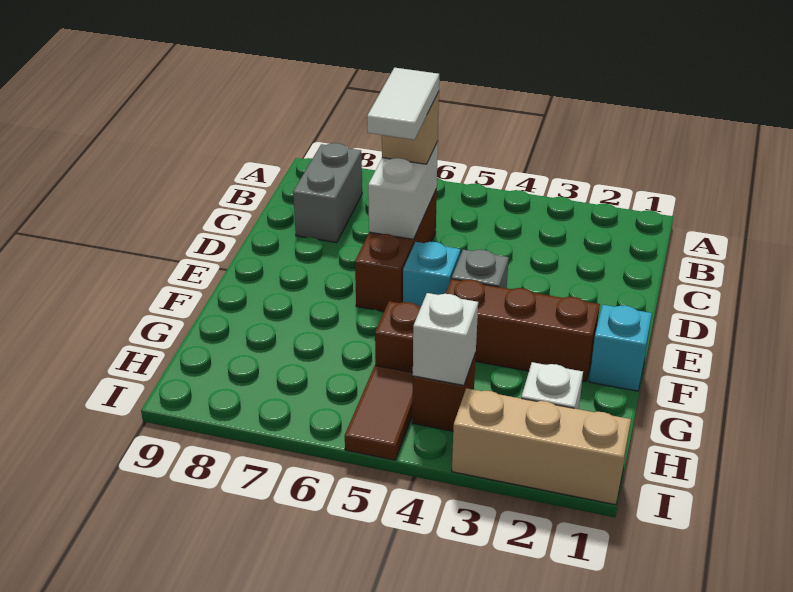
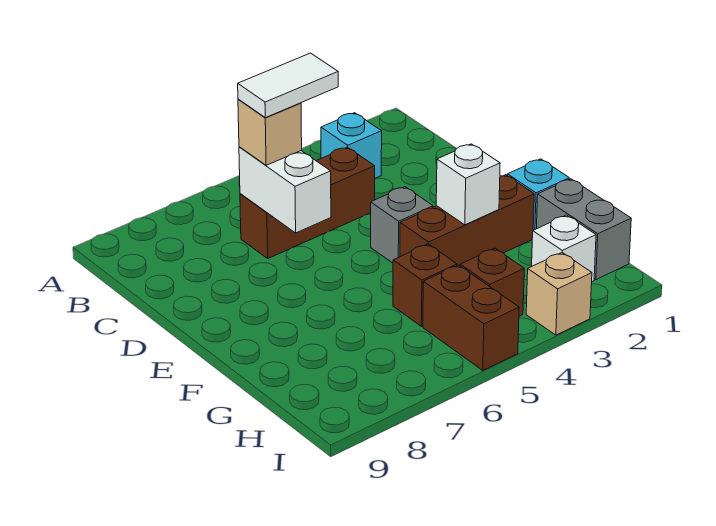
grey brick B8:C8 level 1 -> grey brick G1:H1 level 1
brown brick C6:E6 level 1 -> brown brick C4:C6 level 1
white tile C6:D6 level 4 -> white tile C5:C6 level 4
cyan brick E5 level 1 -> cyan brick B3 level 1
white brick H4 level 2 -> white brick F3 level 2
brown tile H5:I5 level 1 -> brown brick H5:I5 level 1
tan brick I1:I3 level 1 -> tan brick I3 level 1

